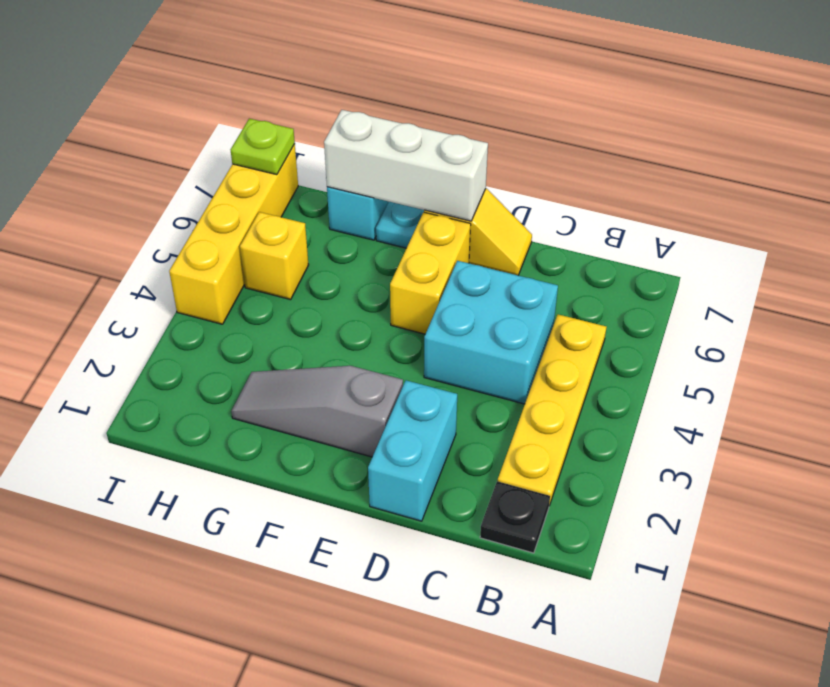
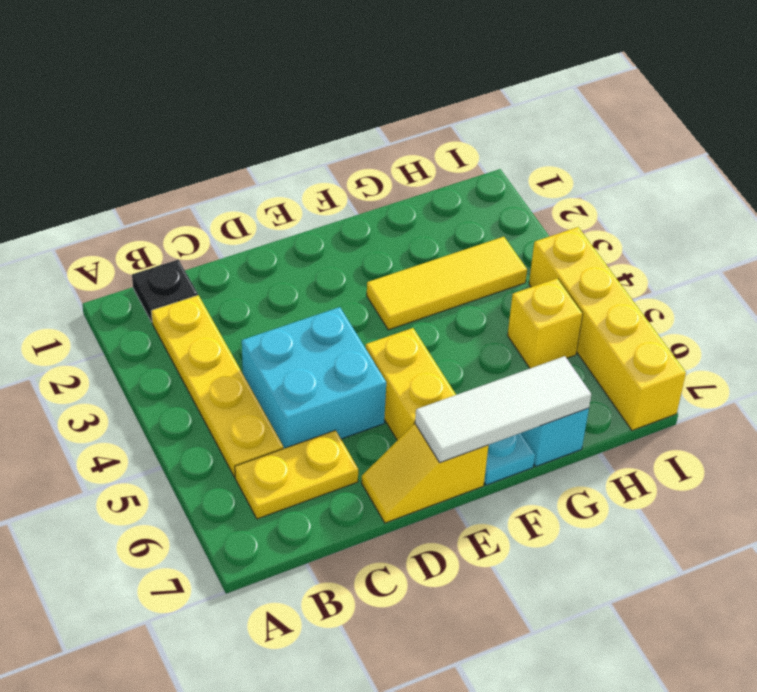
none -> yellow plate B6:C6 level 1
cyan brick D1:D2 level 1 -> none
grey slope E2:G2 level 1 top E -> none
white brick E7:G7 level 2 -> white tile E7:G7 level 2
none -> yellow tile F3:H3 level 1
lime plate I7 level 2 -> none

